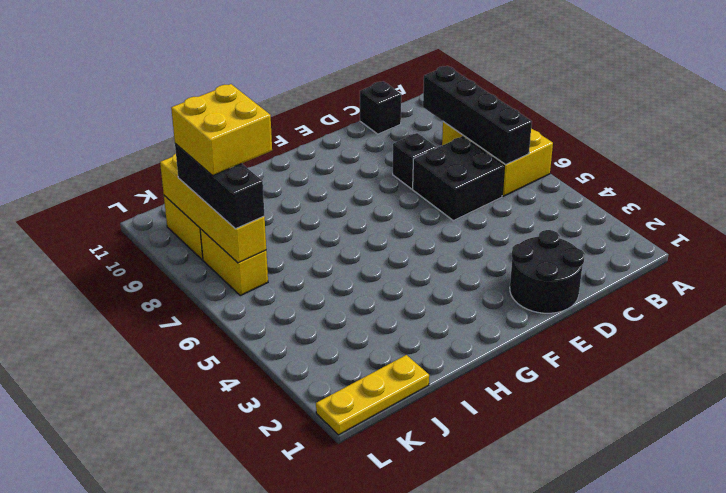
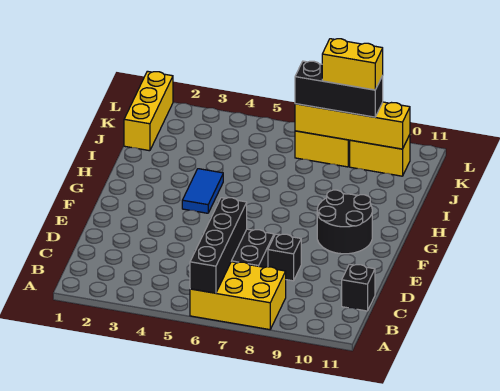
black brick B6:B9 level 2 -> black brick A6:D6 level 2
black round brick D1:E2 level 1 -> black round brick F9:G10 level 1
none -> blue tile G4:H4 level 1
yellow plate J1:L1 level 1 -> yellow brick J1:L1 level 1
yellow brick J8:K9 level 4 -> yellow brick K8:K9 level 4

